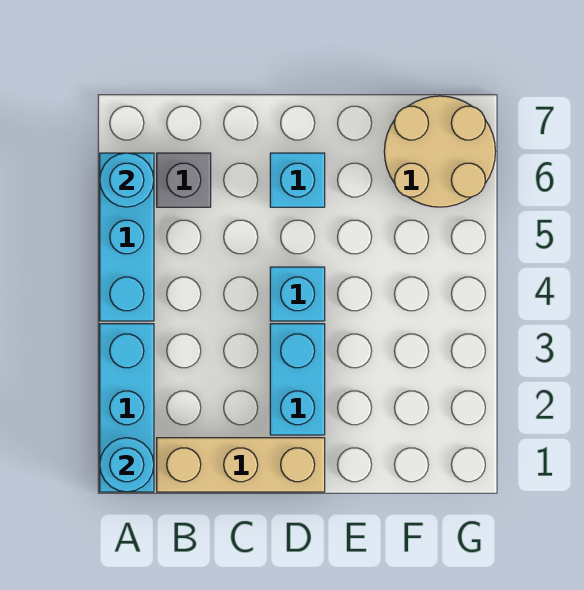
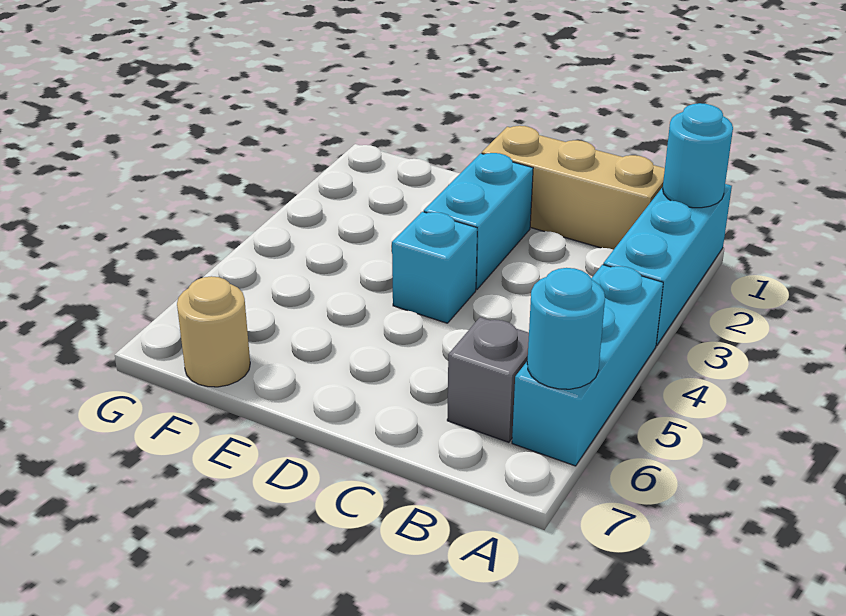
cyan brick D6 level 1 -> none
tan round brick F6:G7 level 1 -> tan round brick F7 level 1

